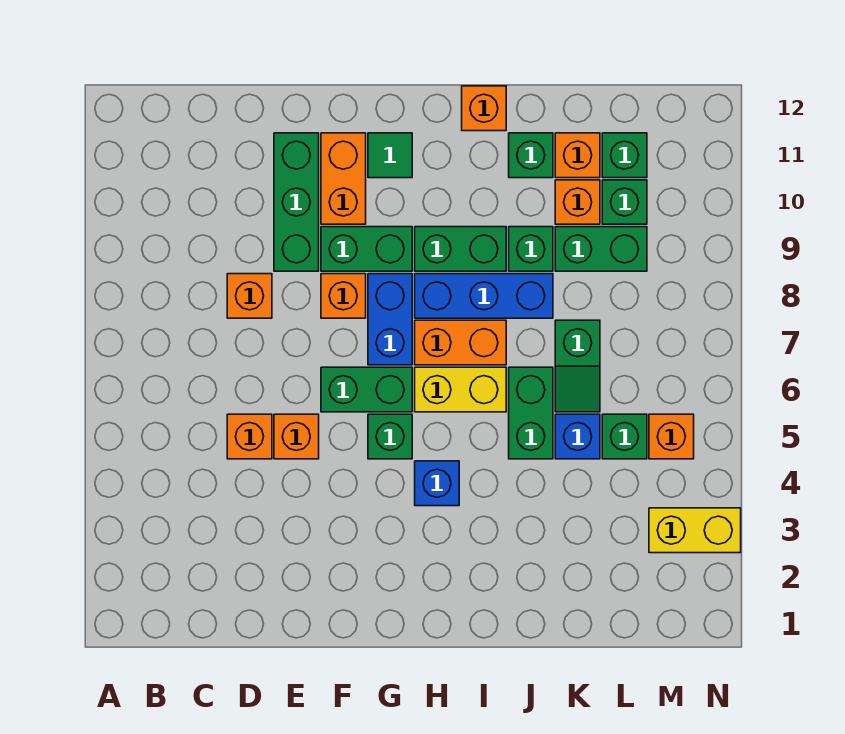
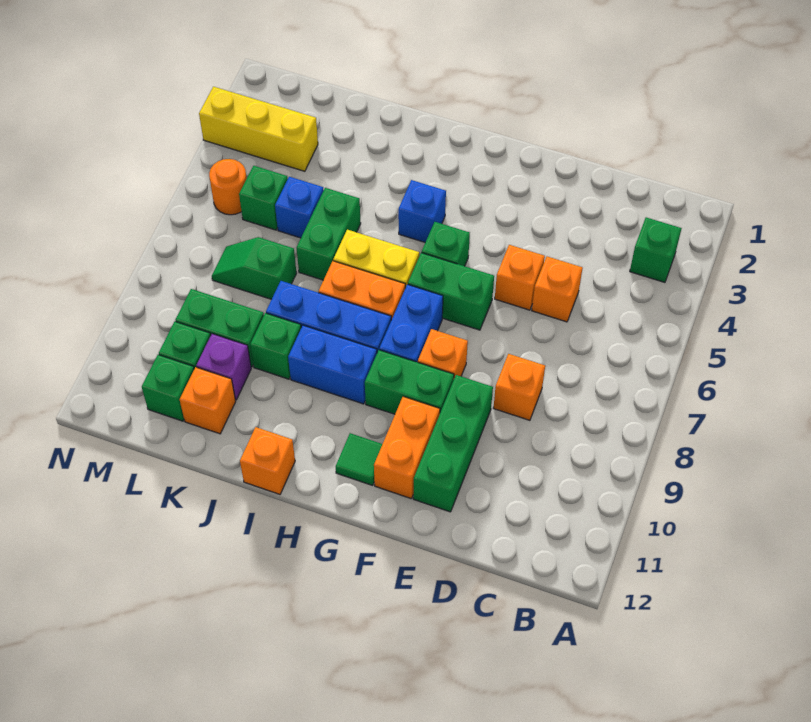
green brick H9:I9 level 1 -> blue brick H9:I9 level 1
green brick J11 level 1 -> green brick B3 level 1
green slope K6:K7 level 1 top 7 -> green slope K7:L7 level 1 top K
orange brick K10 level 1 -> purple brick K10 level 1
yellow brick M3:N3 level 1 -> yellow brick L3:N3 level 1
orange brick M5 level 1 -> orange round brick M5 level 1

